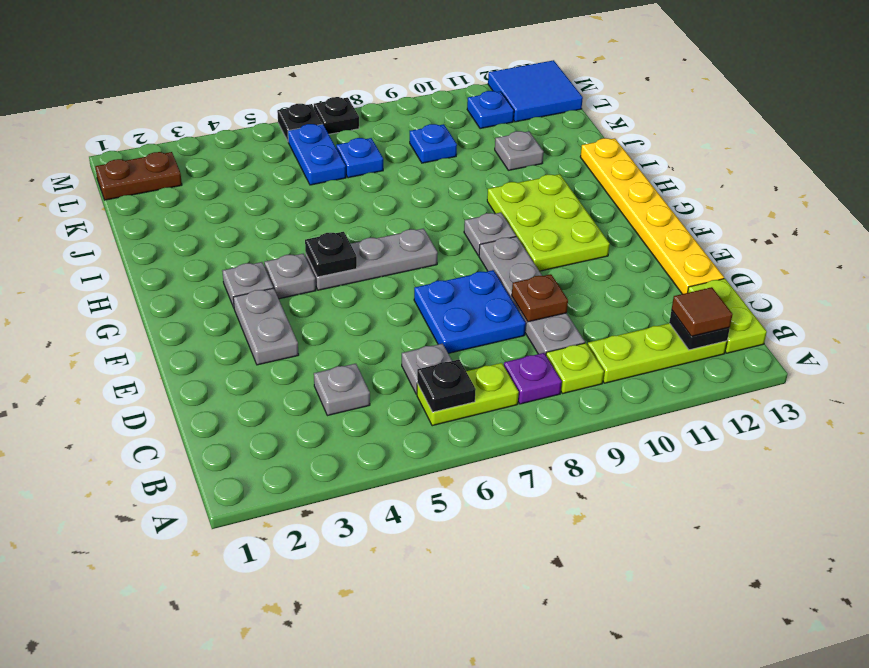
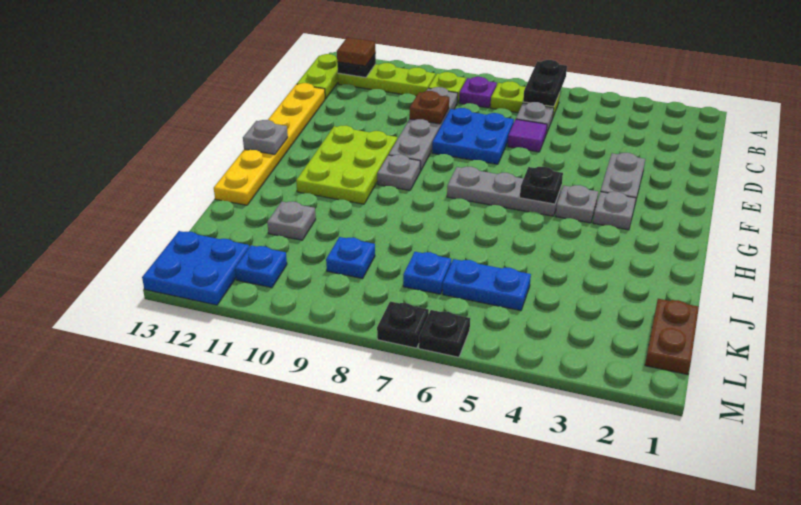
black plate B6 level 2 -> black plate A6:B6 level 2
grey plate C4 level 1 -> grey plate G13 level 2
none -> purple tile D6 level 1
blue plate K6:L6 level 1 -> blue plate K5:K6 level 1
brown plate L1:L2 level 1 -> brown plate K1:L1 level 1
blue tile L12:M13 level 1 -> blue plate L12:M13 level 1

